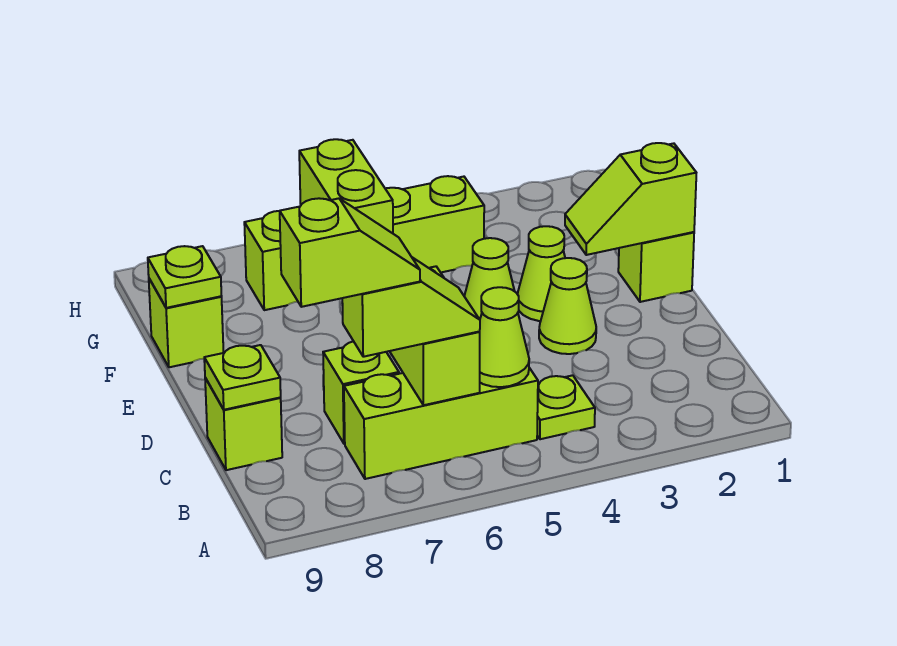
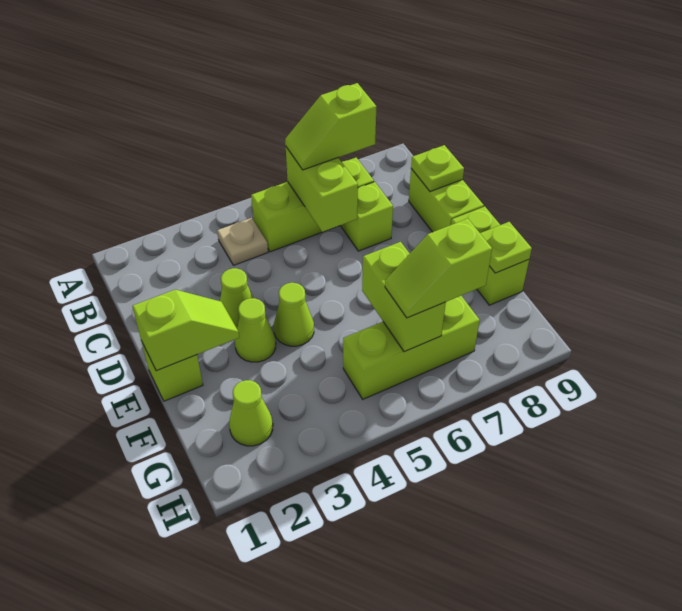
lime plate B4 level 1 -> tan plate B4 level 1
lime cone B5 level 2 -> lime cone G2 level 1
lime slope B7:B8 level 4 top 8 -> lime slope G6:G7 level 3 top 7
lime brick C9 level 1 -> lime brick C9:D9 level 1
lime brick F9 level 1 -> lime brick E9:F9 level 1
lime brick G4:G7 level 1 -> lime brick G5:G7 level 1

